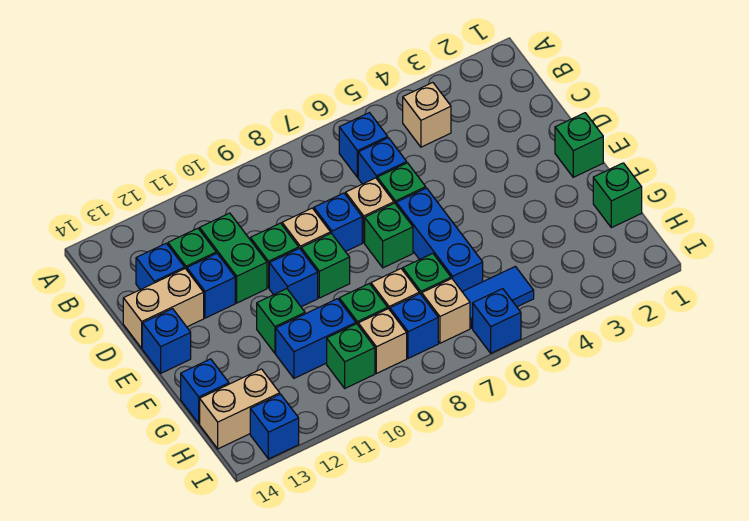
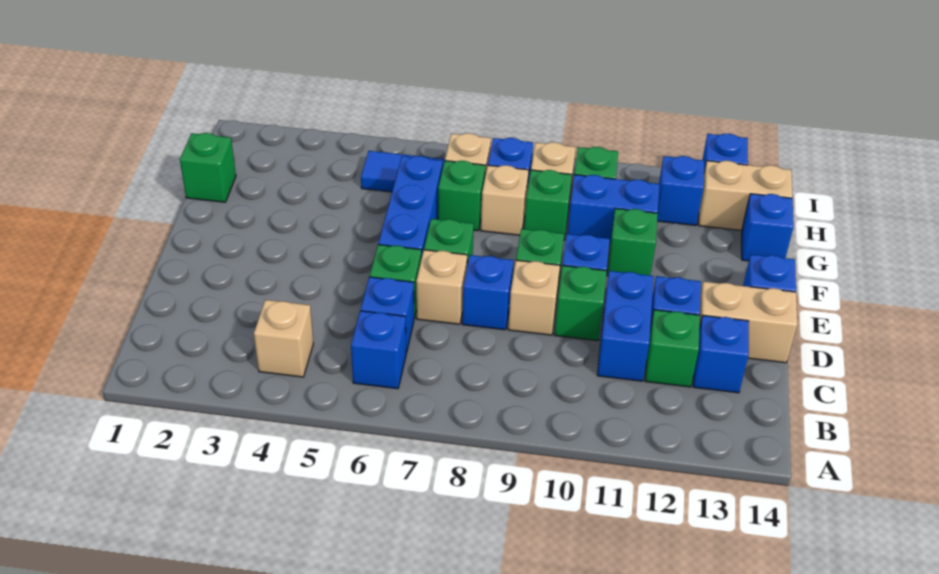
green brick C11:D11 level 1 -> blue brick C11:D11 level 1
green brick E1 level 1 -> none
blue brick I6 level 1 -> blue brick H12 level 1

